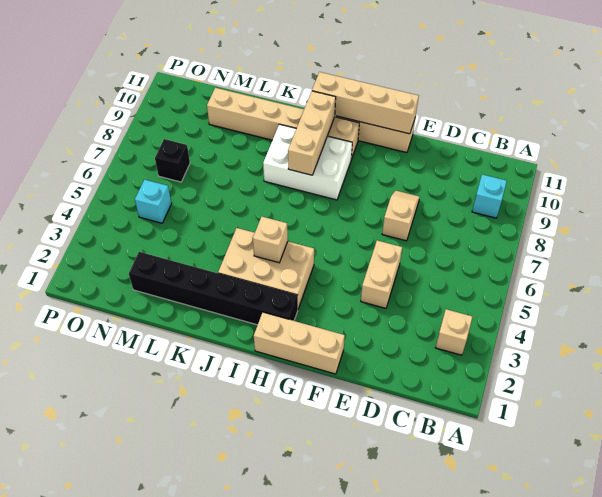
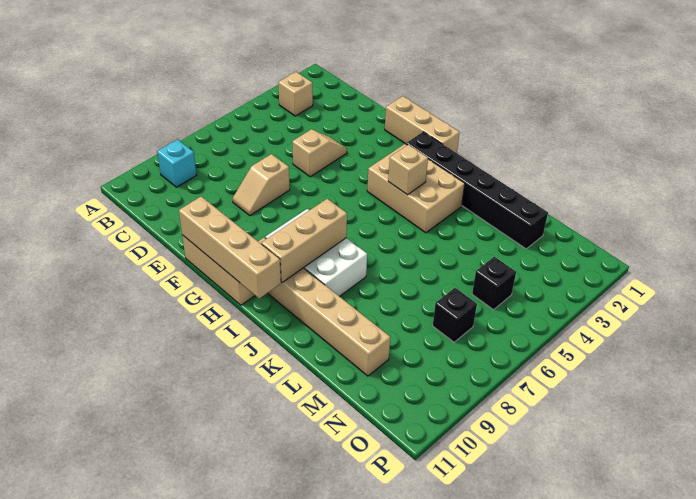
tan brick E4:E5 level 1 -> tan slope E4:E5 level 1 top 5
cyan brick N5 level 1 -> black brick N5 level 1

